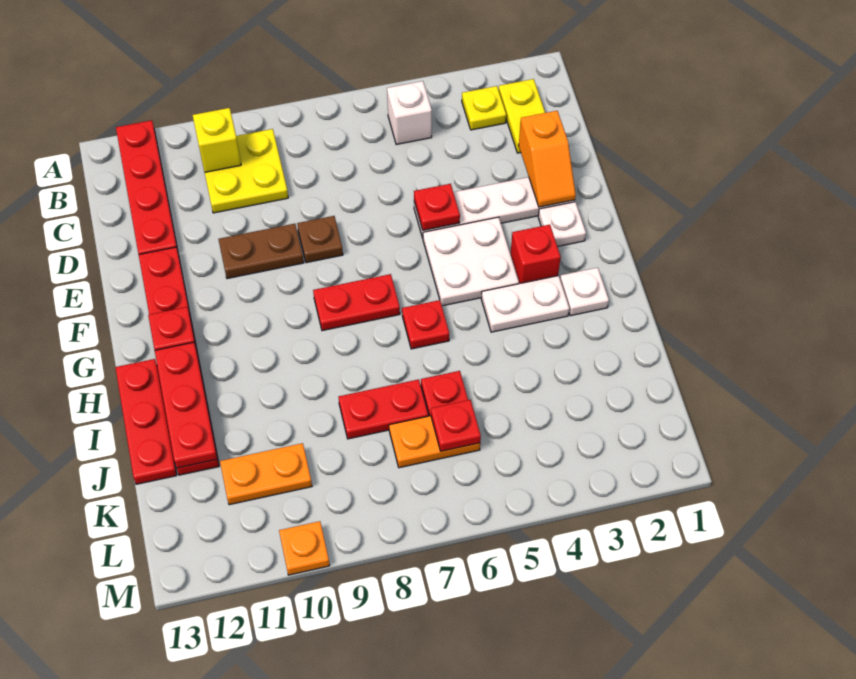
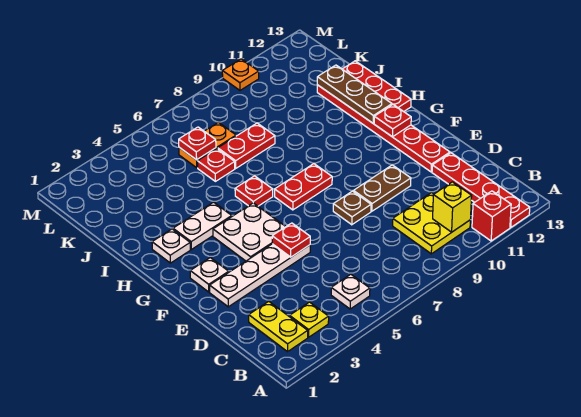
white brick B5 level 1 -> white plate B5 level 1
orange slope D2:E2 level 2 top D -> none
red brick G3 level 1 -> red brick A11 level 1
red plate H12:J12 level 2 -> brown plate H12:J12 level 2
orange plate K10:K11 level 1 -> none

